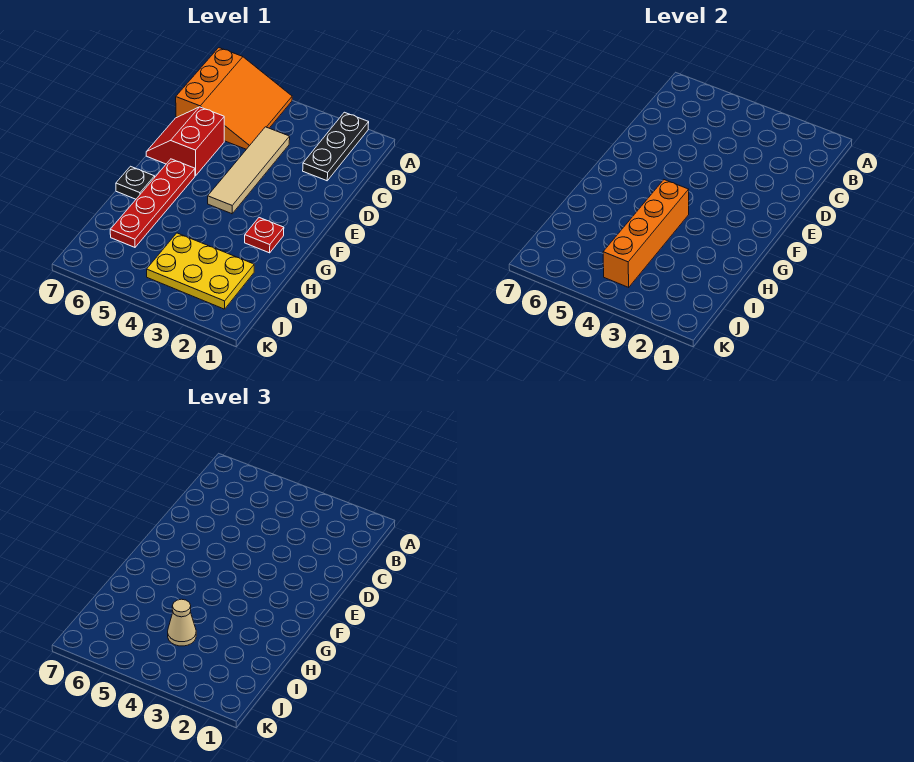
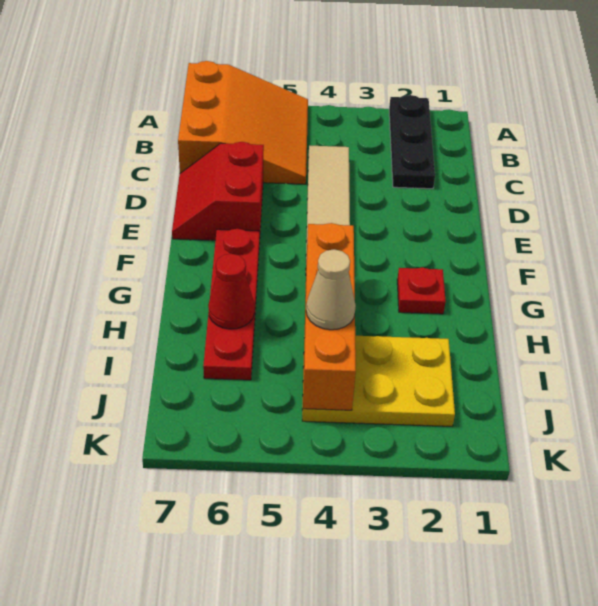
black plate G7 level 1 -> none
none -> red cone H6 level 2

